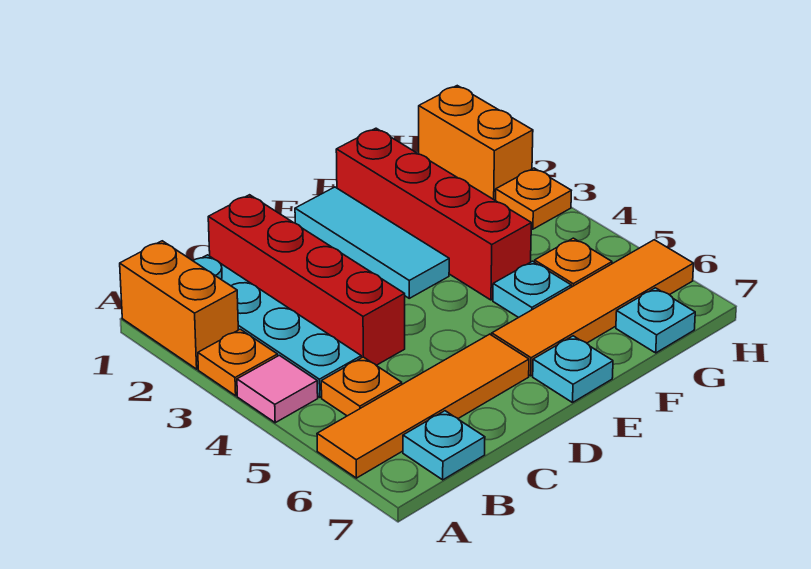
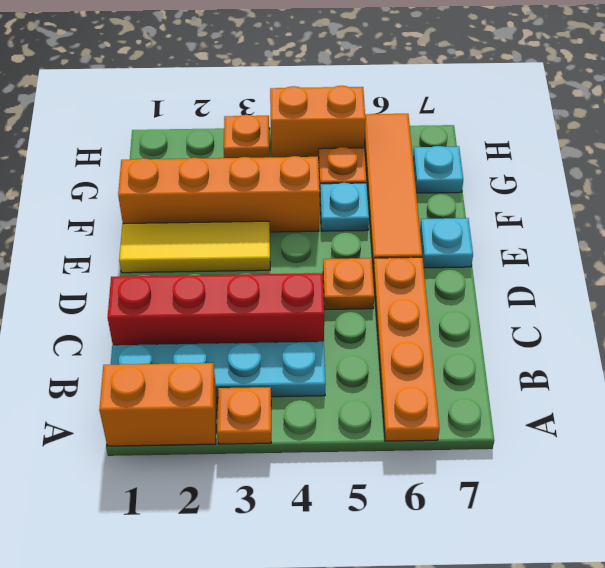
pink tile A4 level 1 -> none
orange tile A6:D6 level 1 -> orange plate A6:D6 level 1
orange plate B5 level 1 -> orange plate D5 level 1
cyan plate B7 level 1 -> none
cyan tile E1:E3 level 1 -> yellow tile E1:E3 level 1
red brick F1:F4 level 1 -> orange brick F1:F4 level 1
orange brick H1:H2 level 1 -> orange brick H4:H5 level 1

